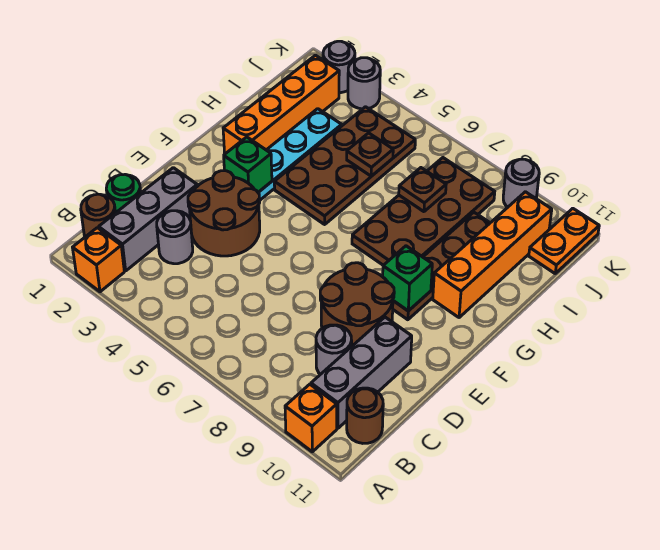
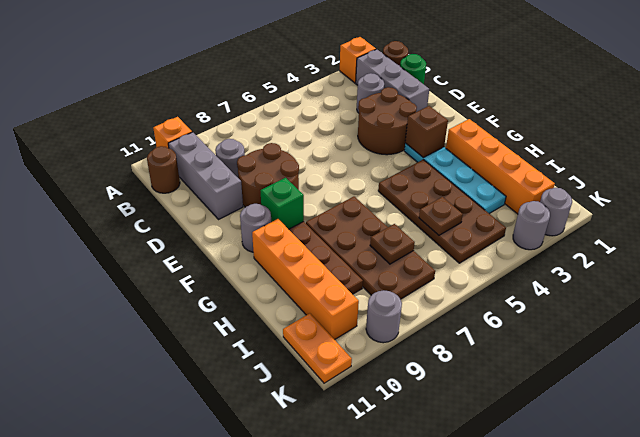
green brick F3 level 2 -> brown brick F3 level 2
none -> grey round brick F10 level 1

